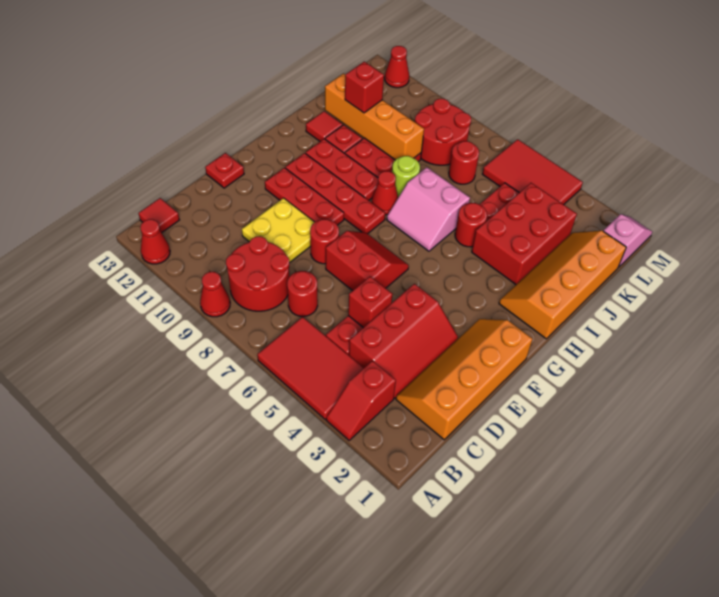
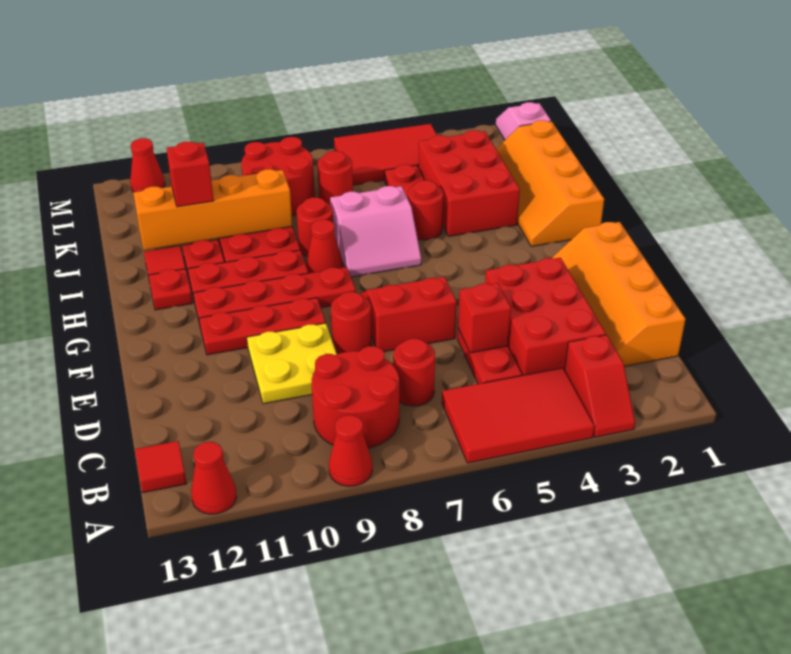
red slope C3:E4 level 1 top 4 -> red brick C3:E4 level 1
red plate E13 level 1 -> red plate H12 level 1
lime round brick I8 level 1 -> red round brick I8 level 1

